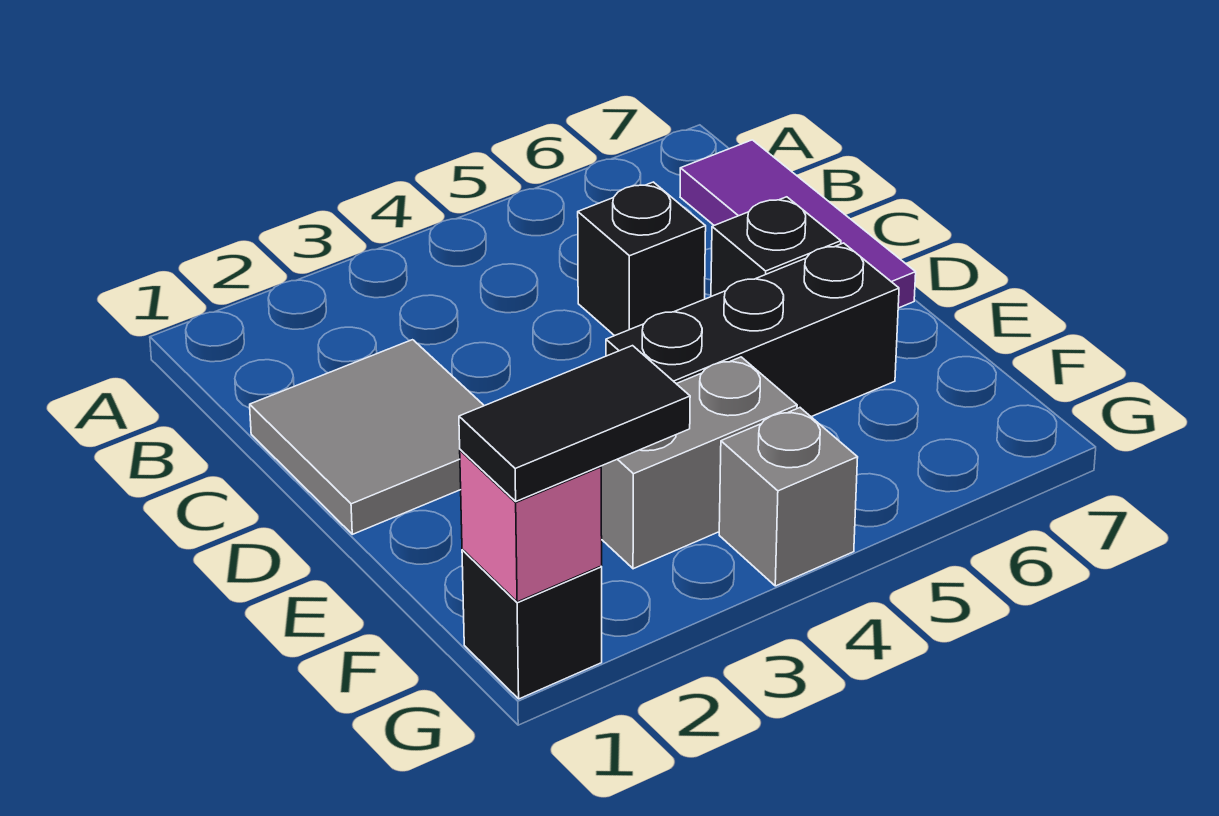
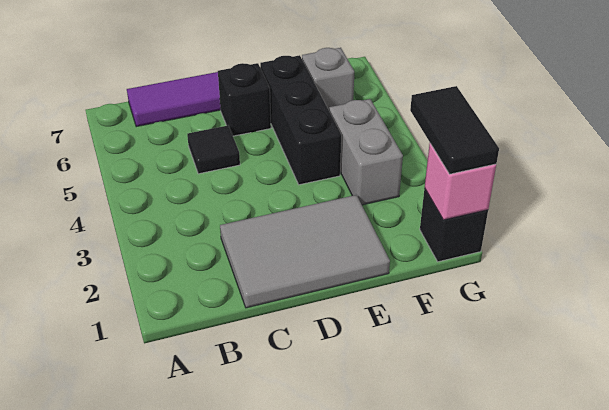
grey tile C1:D2 level 1 -> grey tile C1:E2 level 1
black brick C5 level 1 -> black tile C5 level 1
grey brick G4 level 1 -> grey brick F6 level 1

